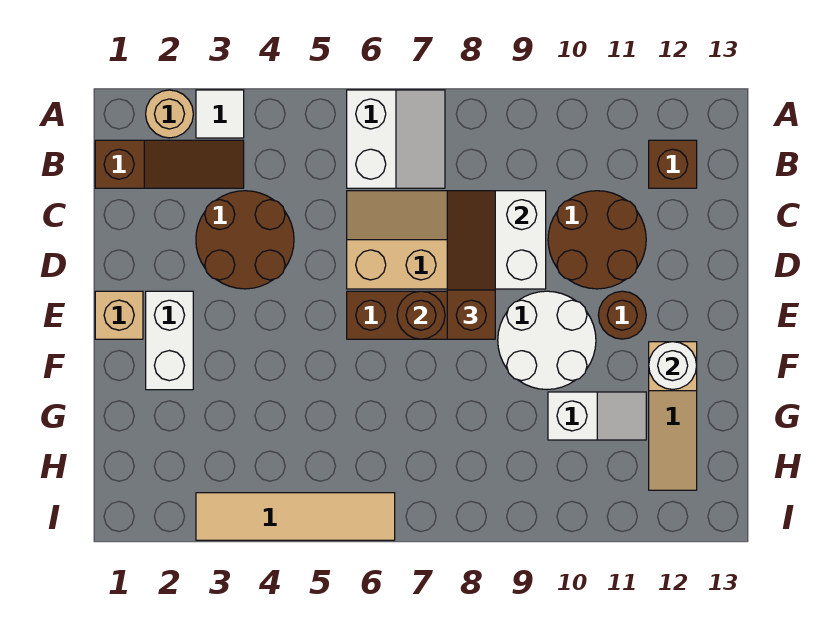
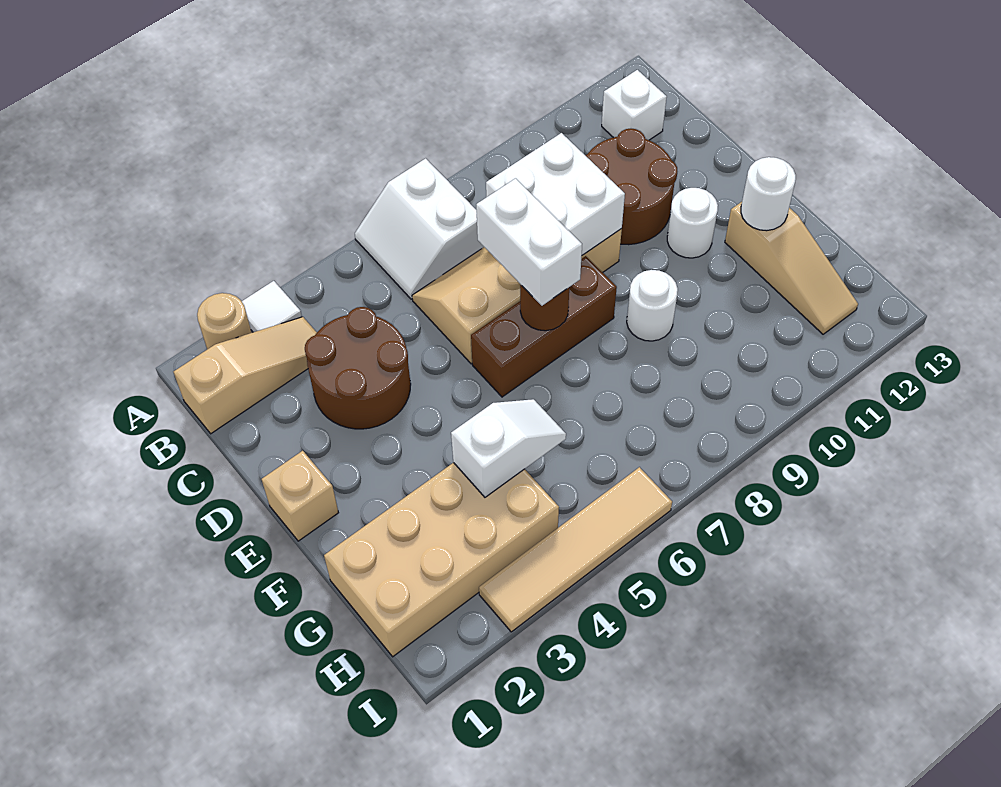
white slope A6:B7 level 1 top 6 -> white slope A6:B7 level 1 top 7
brown slope B1:B3 level 1 top 1 -> tan slope B1:B3 level 1 top 1
brown brick B12 level 1 -> white brick B12 level 1
brown slope C8:E8 level 3 top E -> none
white brick E2:F2 level 1 -> white brick D7:E7 level 3
white round brick E9:F10 level 1 -> white round brick F9 level 1
brown round brick E11 level 1 -> white round brick E11 level 1
none -> tan brick G1:H4 level 1
white slope G10:G11 level 1 top 10 -> white slope G4:G5 level 2 top 4

